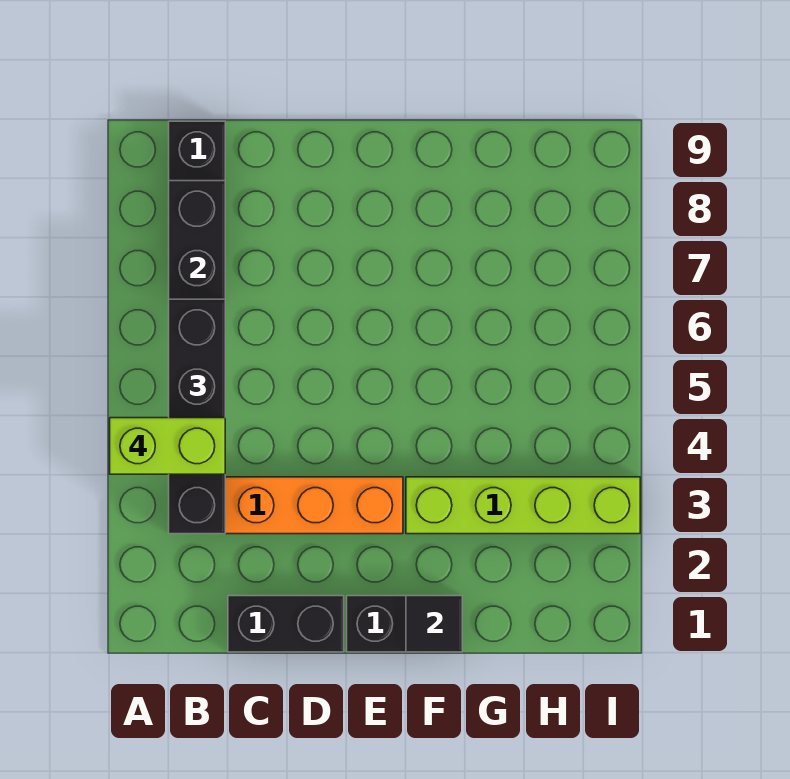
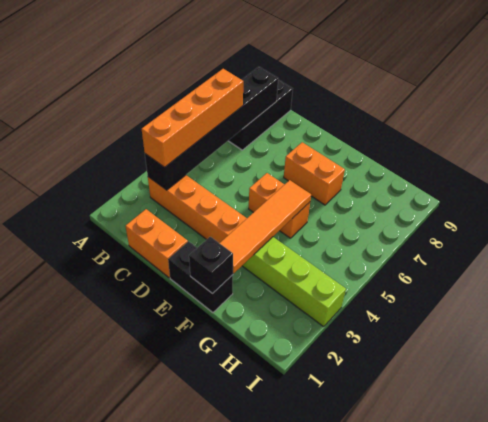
lime brick A4:B4 level 4 -> none
black brick B3:B6 level 3 -> orange brick B3:B6 level 3
black brick C1:D1 level 1 -> orange brick C1:D1 level 1
none -> orange brick E5:F5 level 1
none -> orange brick E7:F7 level 1
black tile F1 level 2 -> black brick F1 level 2
none -> orange tile F2:F5 level 2

